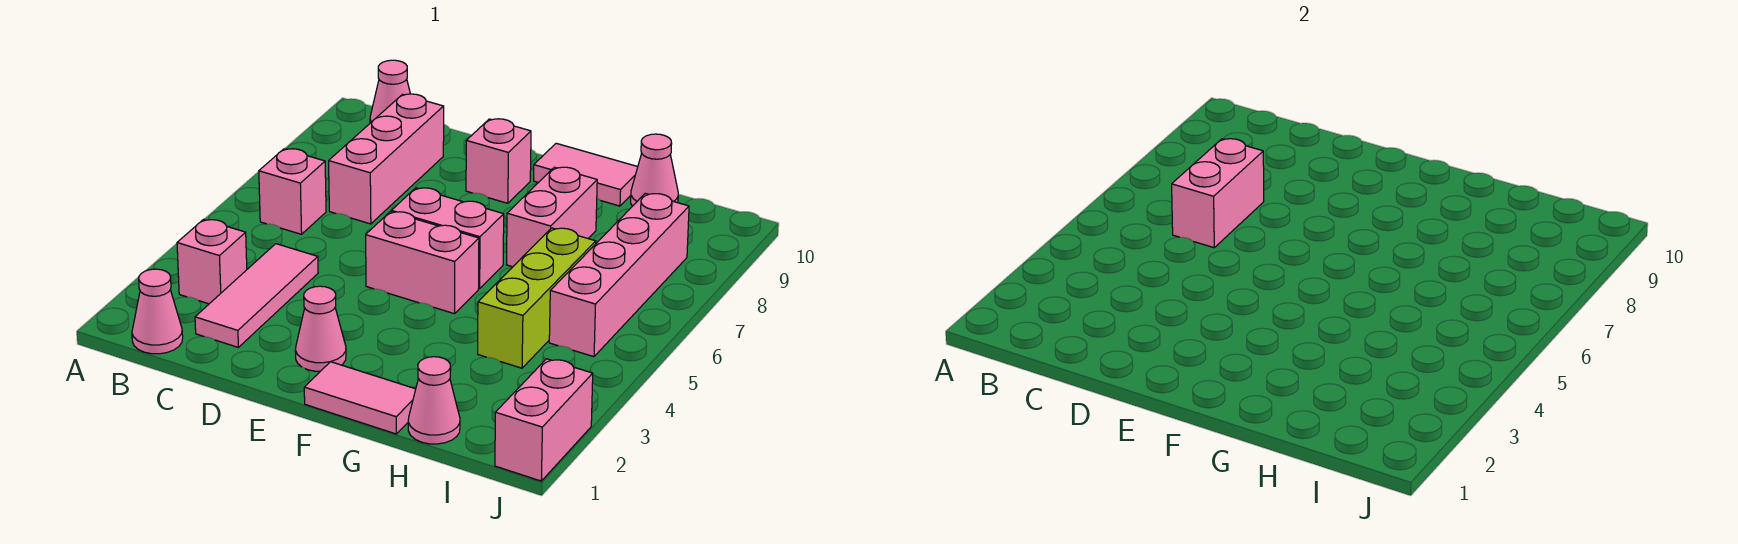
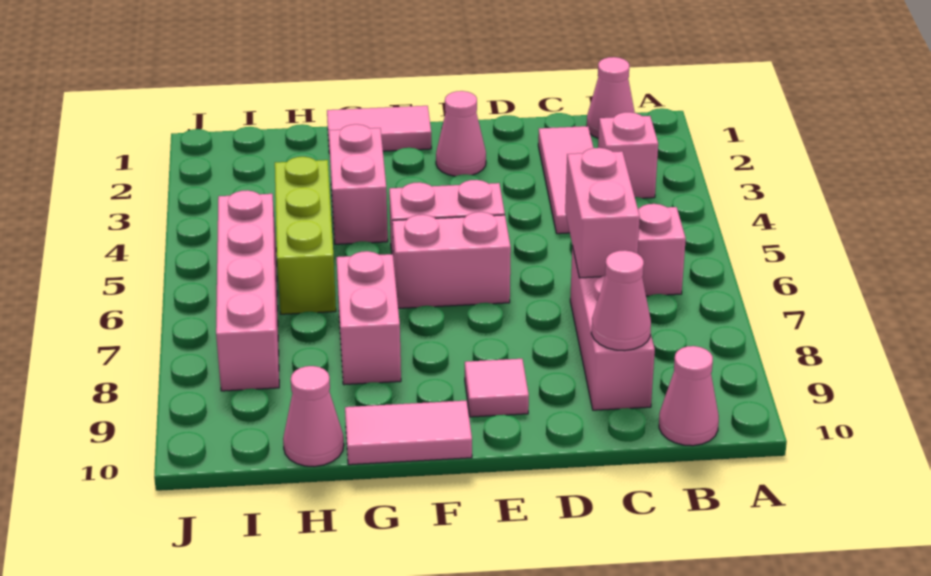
pink brick E9 level 1 -> pink tile E9 level 1
pink cone H1 level 1 -> pink cone C9 level 2
pink brick J1:J2 level 1 -> pink brick G3:G4 level 1

